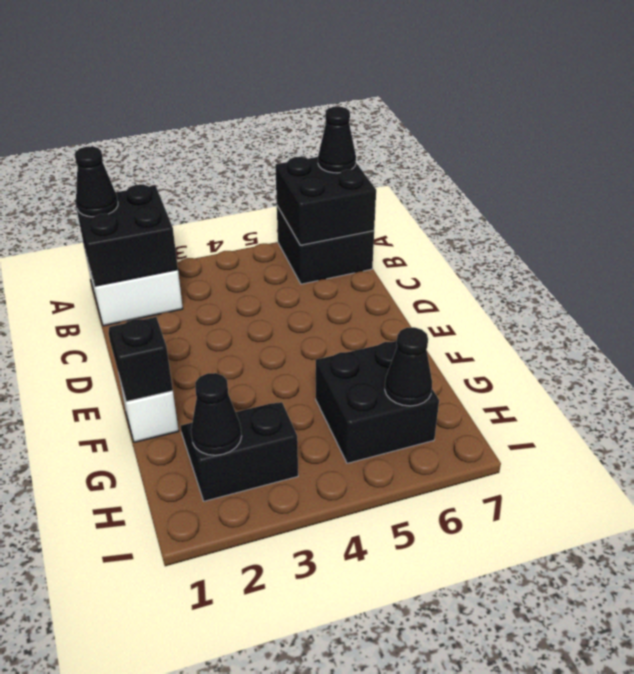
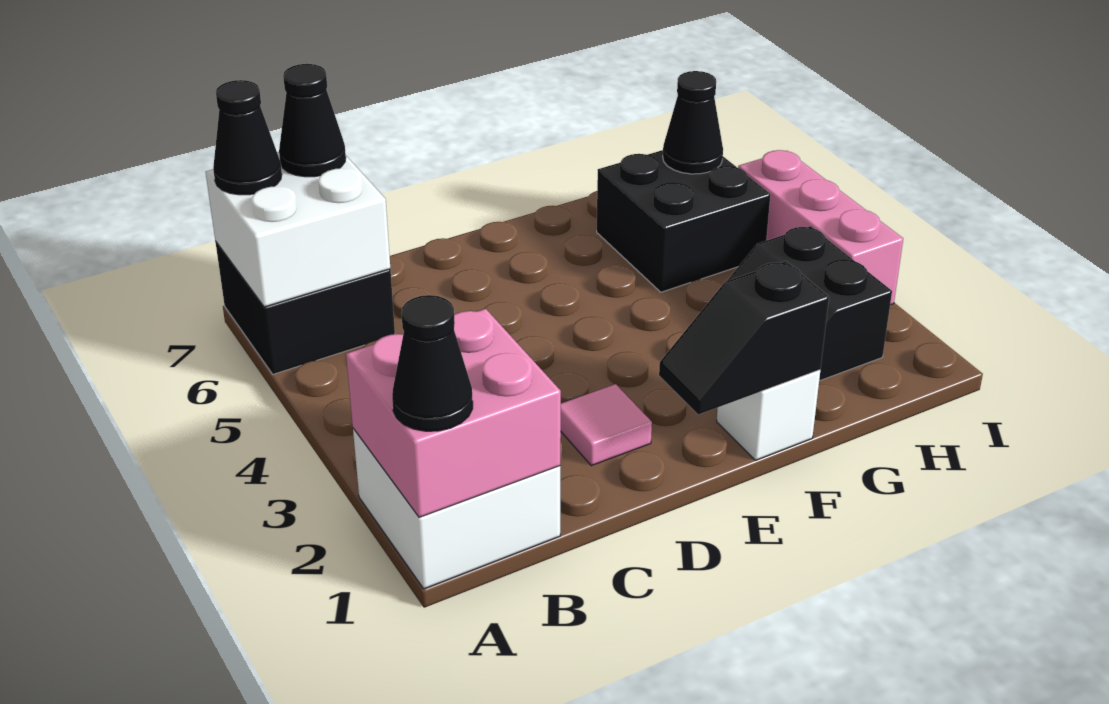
black brick A1:B2 level 2 -> pink brick A1:B2 level 2
black brick A6:B7 level 2 -> white brick A6:B7 level 2
none -> pink tile D2 level 1
black cone H2 level 2 -> black cone B7 level 3
none -> pink brick I3:I5 level 1

